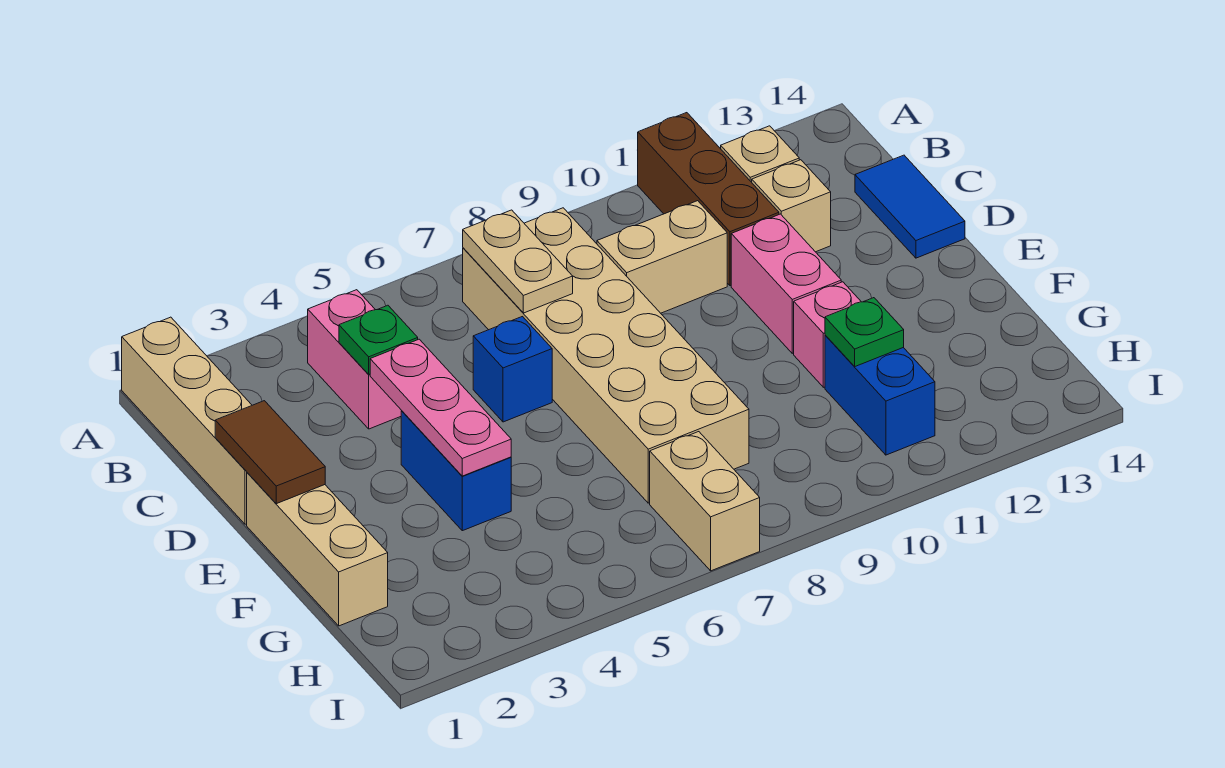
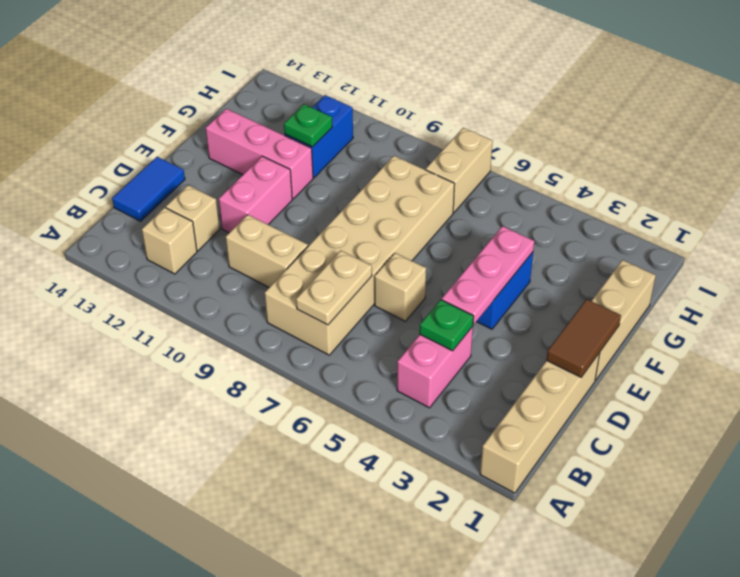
brown brick A11:C11 level 1 -> none
blue brick D6 level 1 -> tan brick D6 level 1
pink brick F11 level 1 -> pink brick F11:F13 level 1

